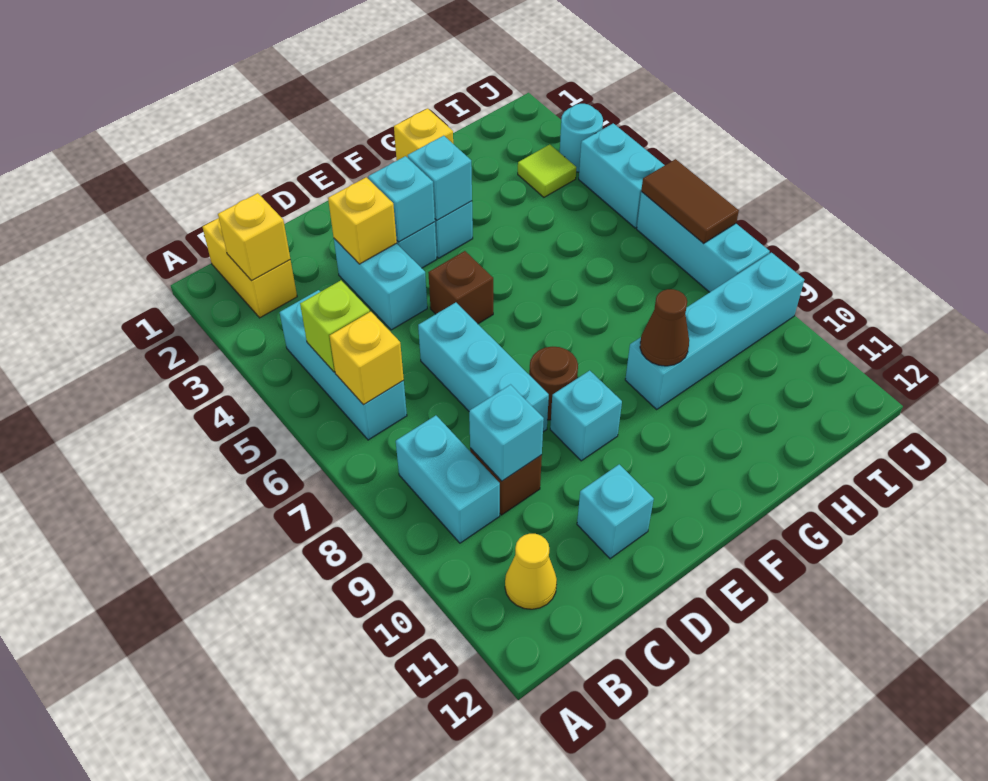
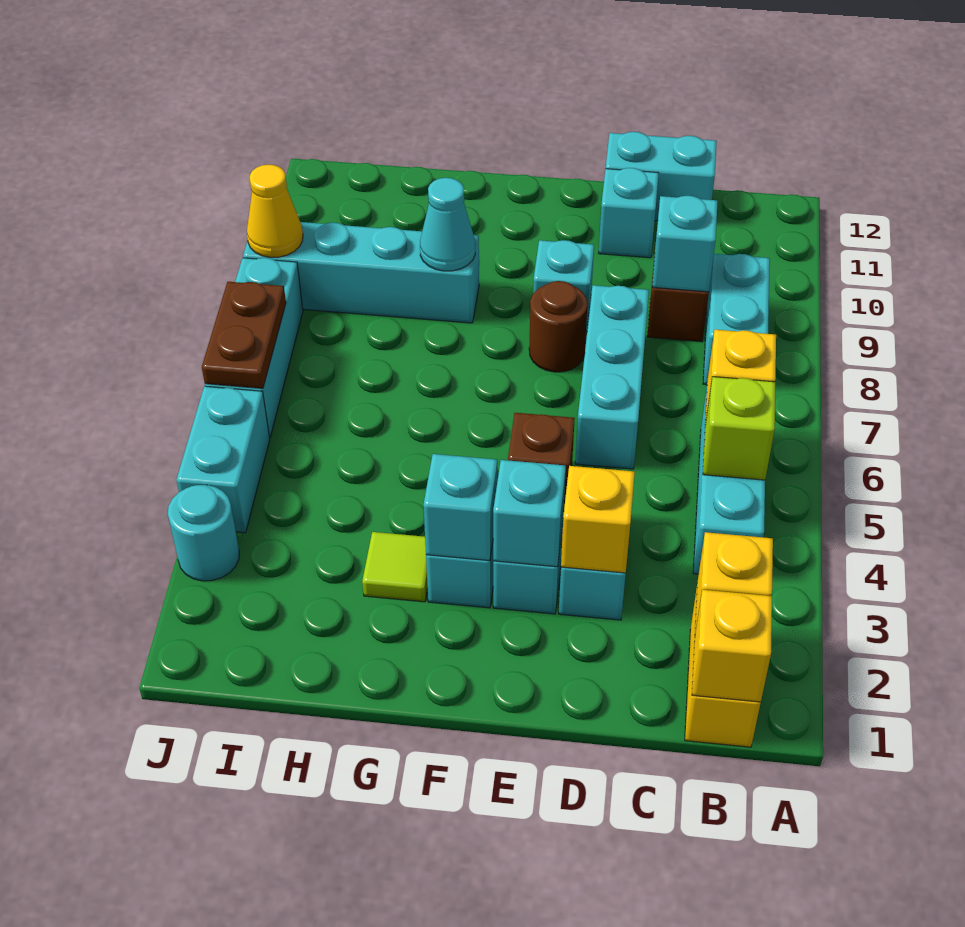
yellow cone B11 level 1 -> yellow cone J9 level 2
none -> cyan brick C12:D12 level 1
yellow brick G1 level 1 -> yellow brick B1 level 2
brown cone G9 level 2 -> cyan cone G9 level 2
lime tile I3 level 1 -> lime tile G3 level 1
brown tile J6:J7 level 2 -> brown plate J6:J7 level 2

